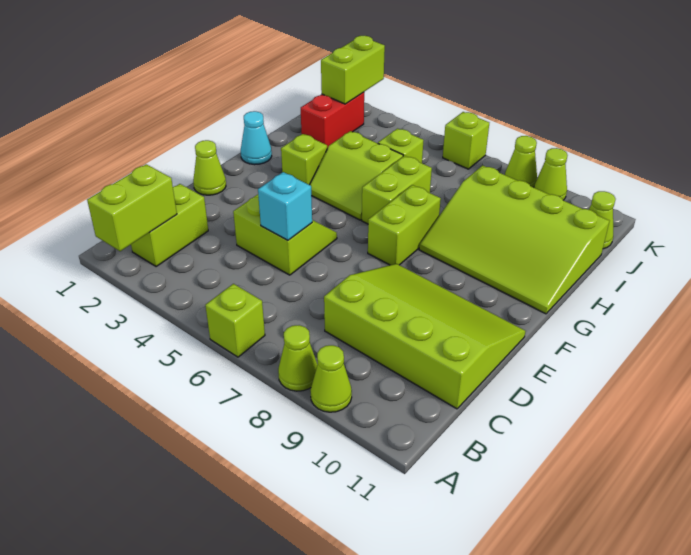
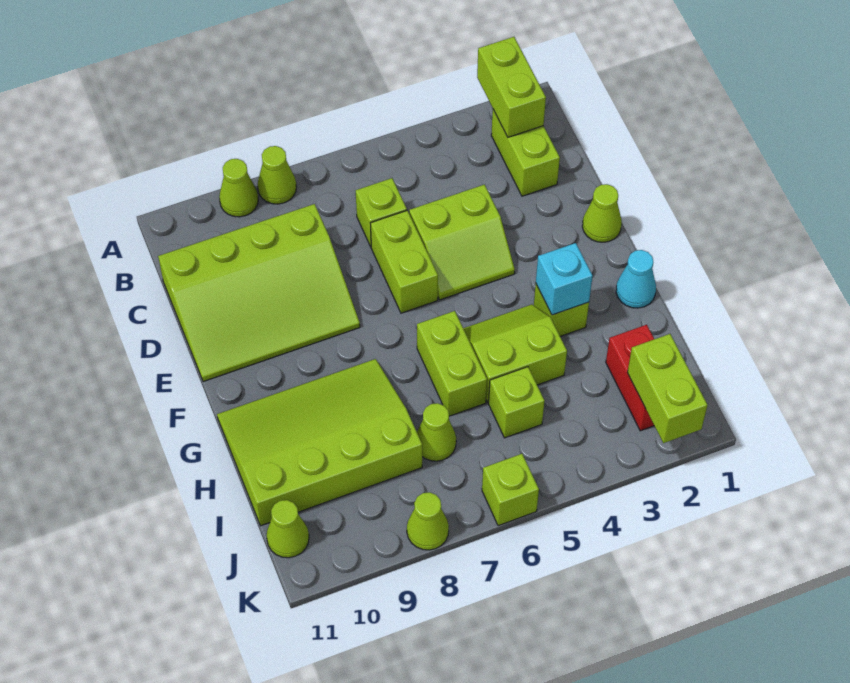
lime brick A6 level 1 -> lime brick C6 level 1
cyan brick D5 level 2 -> cyan brick G3 level 2
lime brick F7:G7 level 1 -> lime brick D6:E6 level 1
lime cone K9 level 1 -> lime cone I7 level 1

